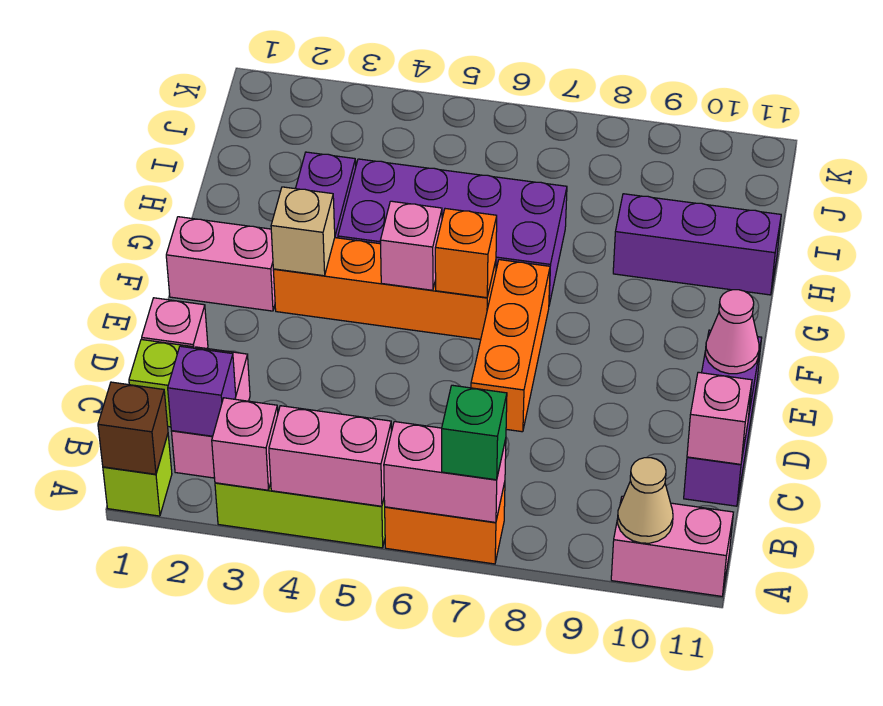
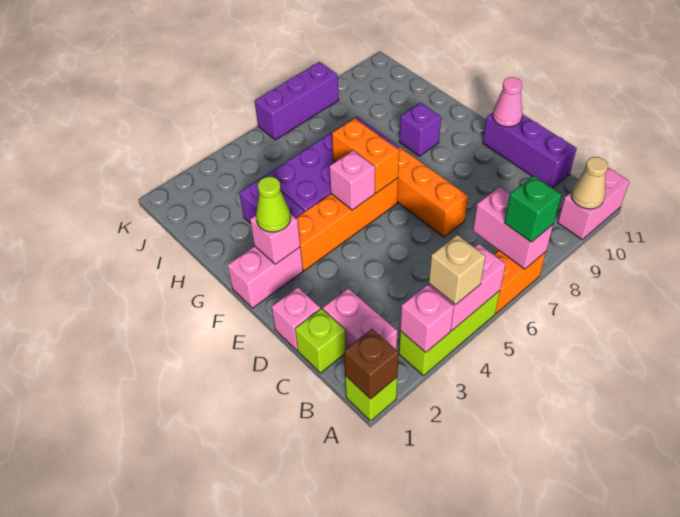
pink brick A6:A7 level 2 -> pink brick A7:B7 level 2
purple brick B2 level 2 -> purple brick G9 level 1
pink brick C11 level 2 -> pink brick F2 level 2
none -> lime cone F2 level 3
tan brick F3 level 2 -> tan brick A4 level 3
orange brick F6 level 2 -> orange brick F6:G6 level 2
purple brick H9:H11 level 1 -> purple brick K6:K8 level 1

